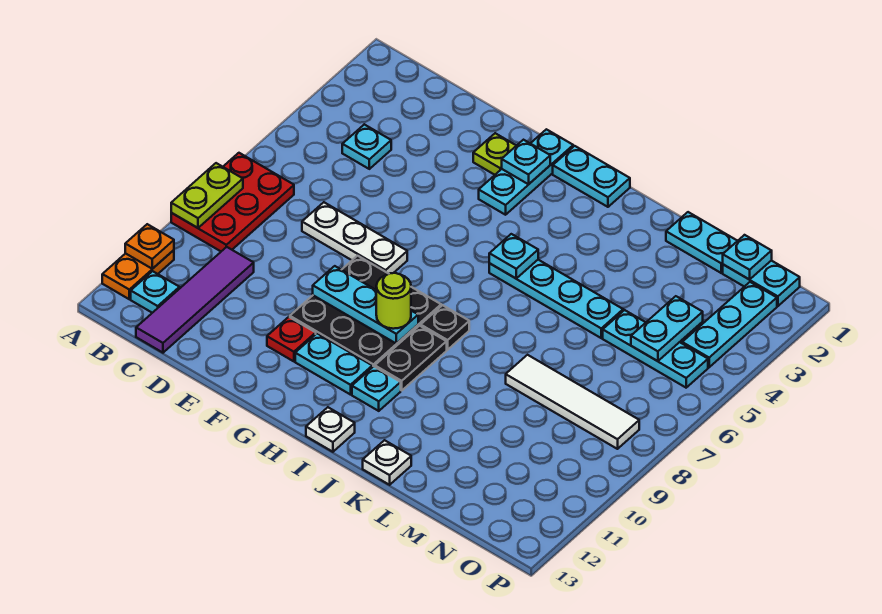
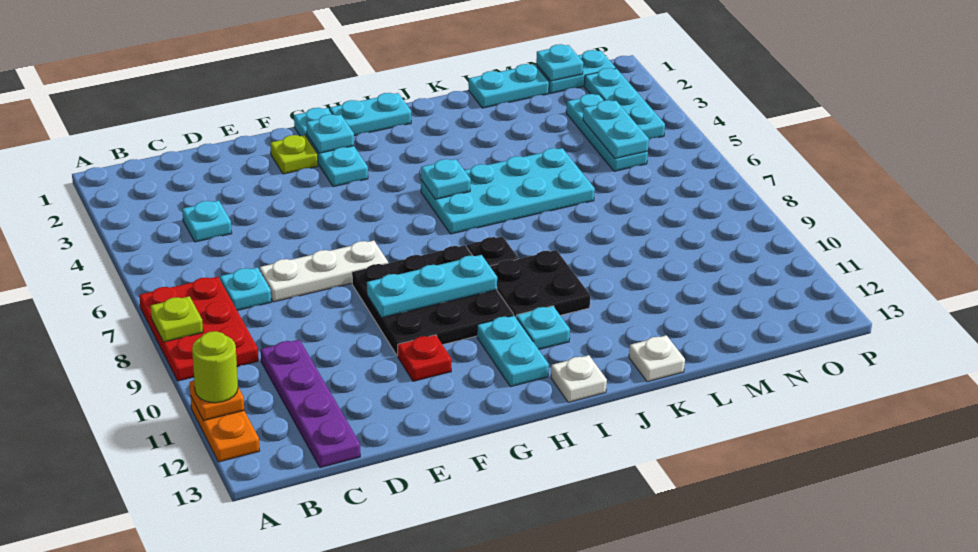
lime plate A8:A9 level 2 -> lime plate A8 level 2
cyan plate B12 level 1 -> cyan plate C7 level 1
purple tile C10:C13 level 1 -> purple plate C10:C13 level 1
cyan plate G11:H11 level 1 -> cyan plate H11:H12 level 1
lime round brick H9 level 3 -> lime round brick A11 level 3
cyan plate I5:L5 level 1 -> cyan plate I5:L6 level 1
black plate I9:I10 level 1 -> black plate I9:J10 level 1
white tile L8:O8 level 1 -> none
cyan plate M5:O5 level 1 -> cyan plate N3:N5 level 1

